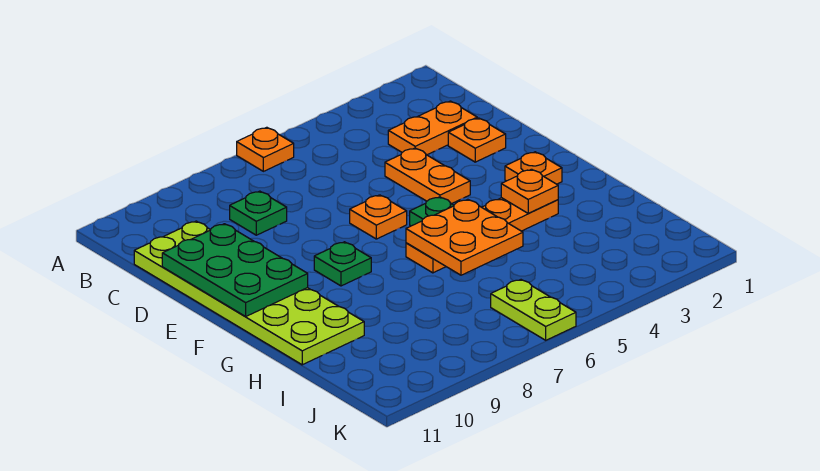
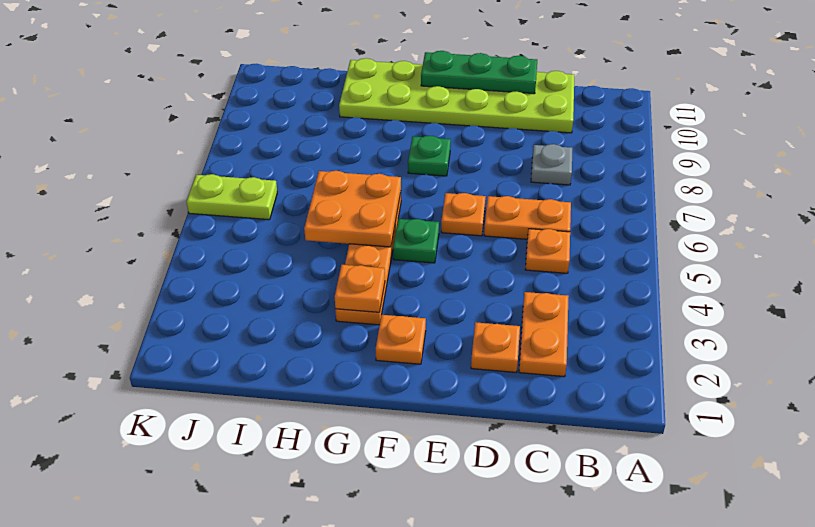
orange plate A6 level 1 -> orange plate C5 level 1
green plate C8 level 1 -> grey plate C8 level 1
orange plate D4:E4 level 1 -> orange plate C6:D6 level 1
green plate D10:F11 level 2 -> green plate D11:F11 level 2

